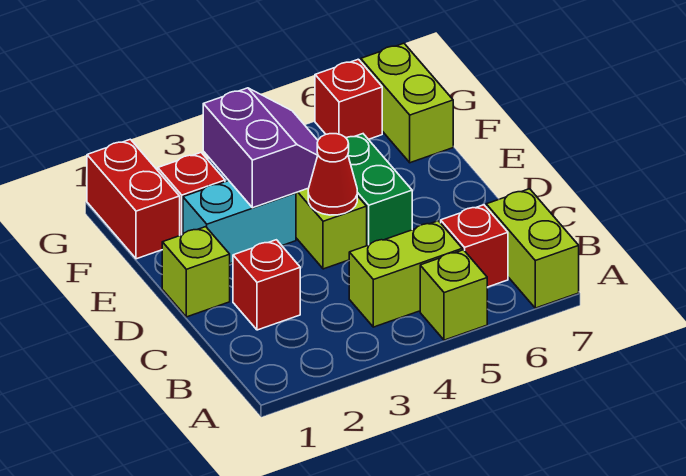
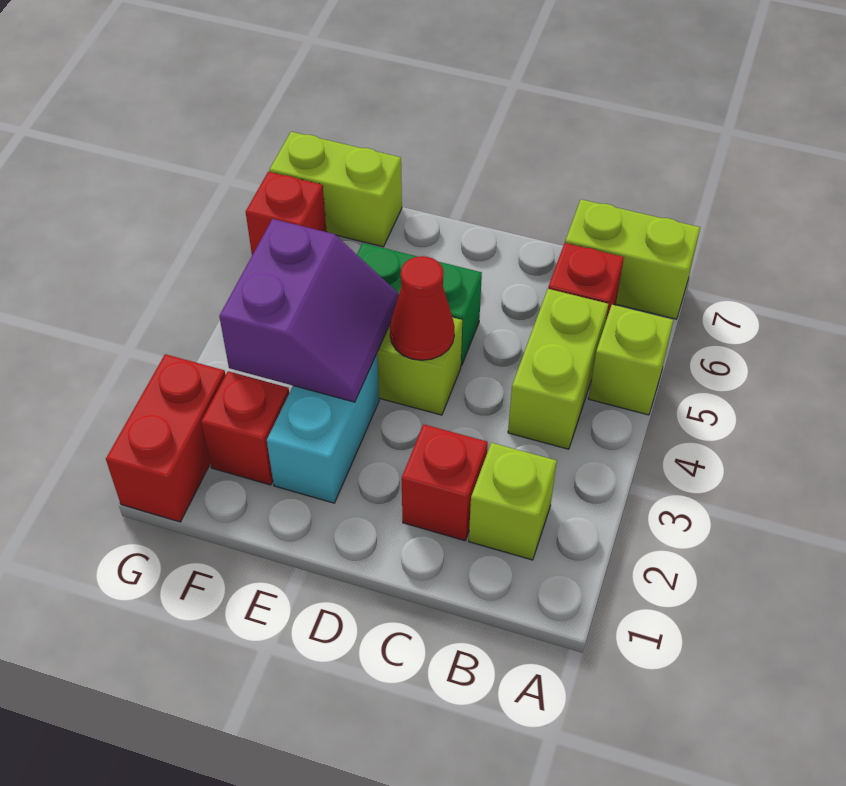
lime brick D1 level 1 -> lime brick B2 level 1
purple slope E3:F4 level 2 top 3 -> purple slope E3:F4 level 2 top F
red brick F1:G1 level 1 -> red brick G1:G2 level 1

